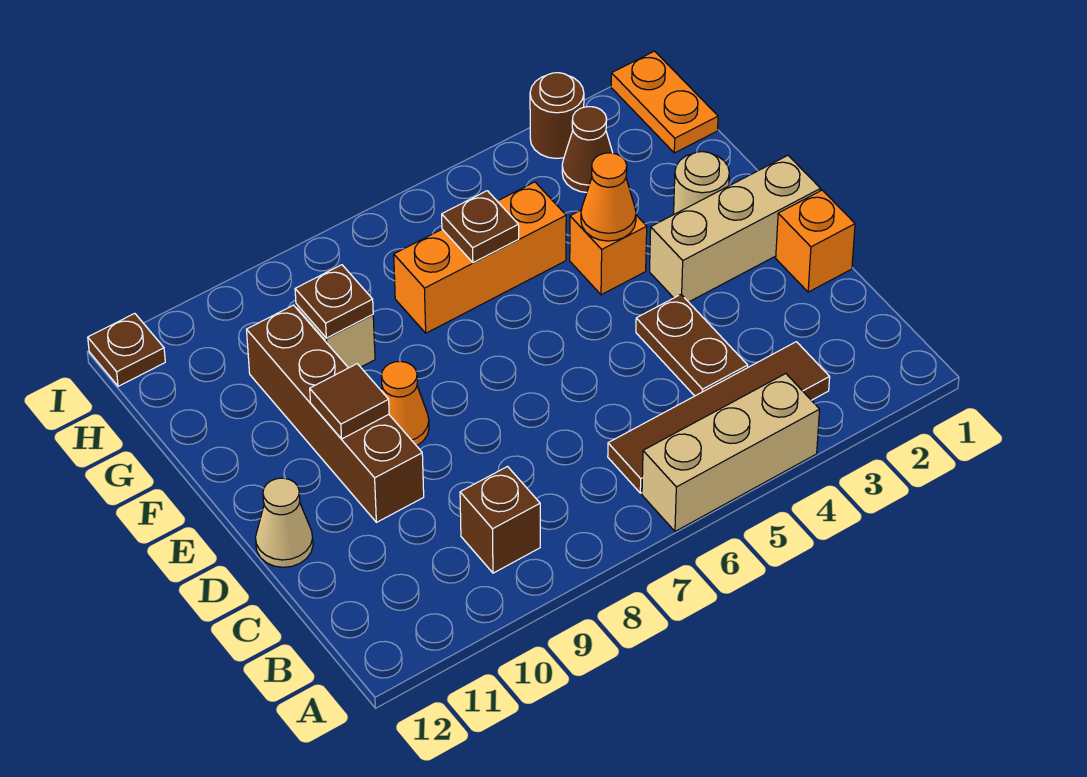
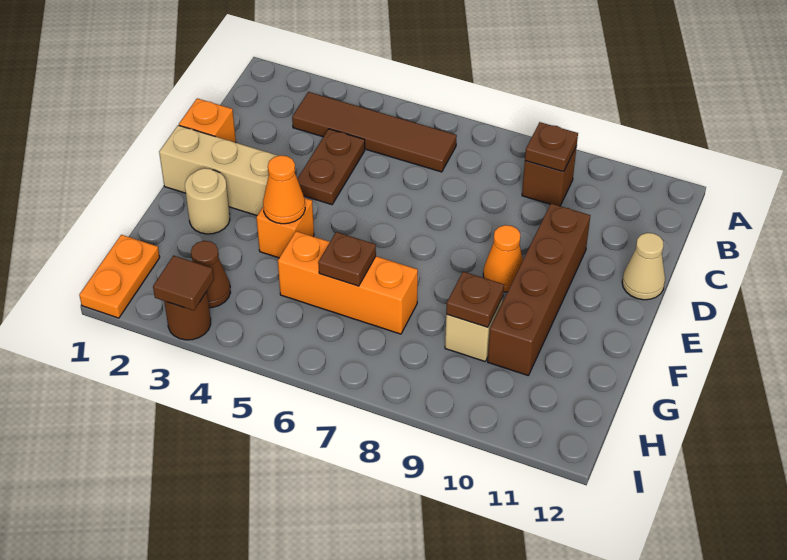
tan brick A4:A6 level 1 -> none
brown tile E10 level 2 -> brown tile I3 level 2
brown plate I12 level 1 -> brown plate B9 level 2

